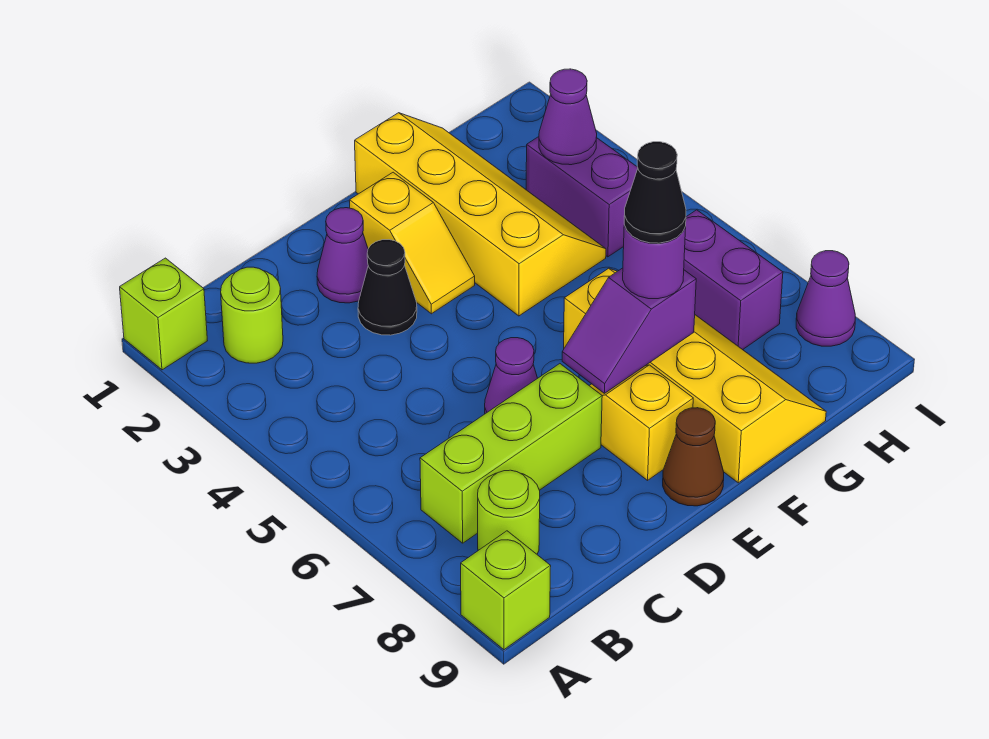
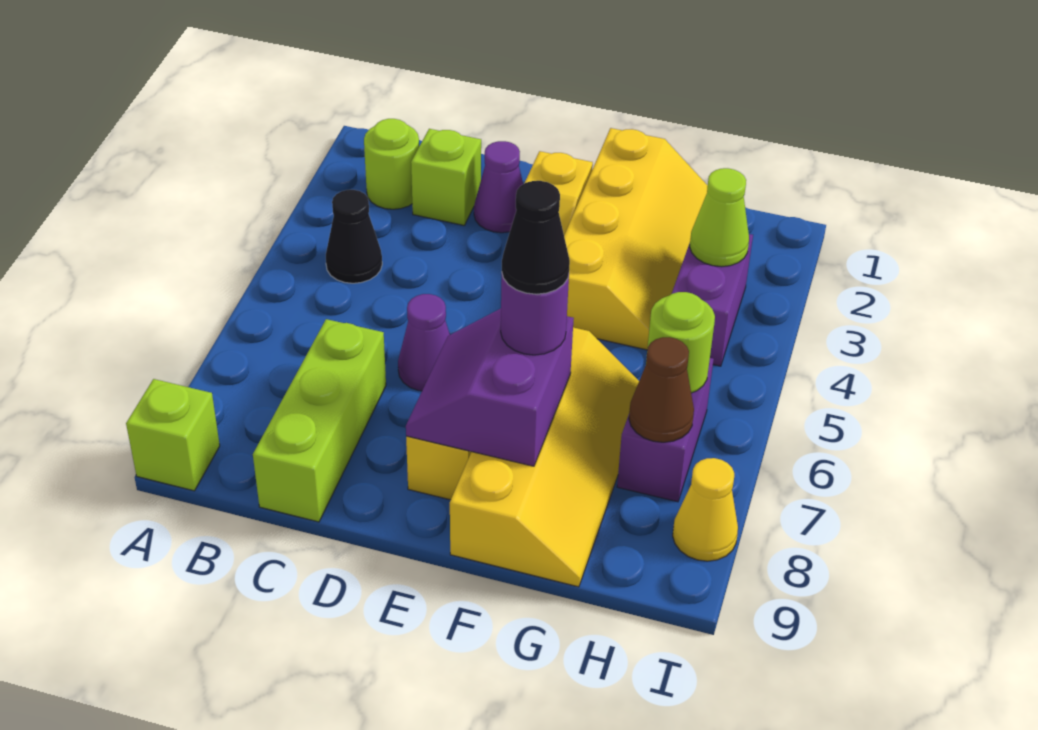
lime brick A1 level 1 -> lime brick C2 level 1
lime brick B7:D7 level 1 -> lime brick C7:C9 level 1
lime round brick B8 level 1 -> lime round brick H6 level 2
black cone D3 level 1 -> black cone B4 level 1
purple slope E7:F7 level 2 top F -> purple slope E7:F8 level 2 top F
brown cone E9 level 1 -> brown cone H7 level 2
purple cone H3 level 2 -> lime cone H3 level 2
purple cone I8 level 1 -> yellow cone I8 level 1

